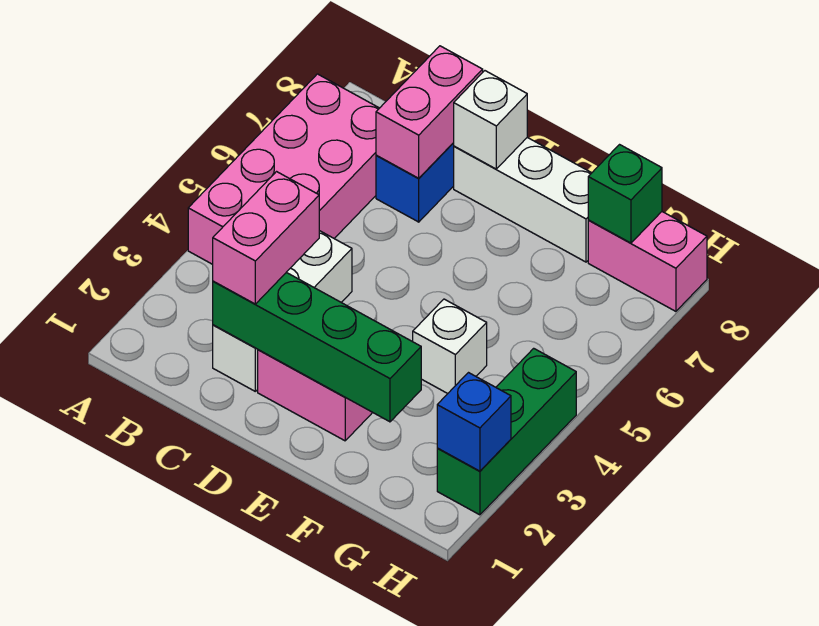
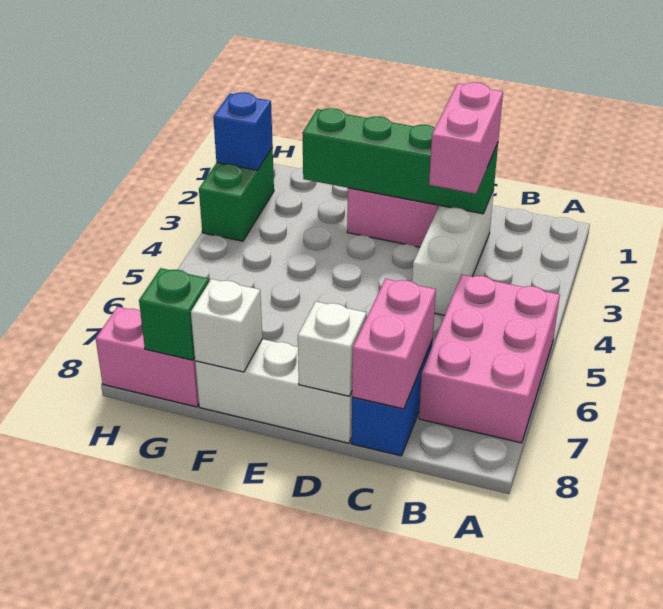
pink brick A4:B7 level 1 -> pink brick A5:B7 level 1
white brick F4 level 1 -> white brick F8 level 2
green brick H2:H4 level 1 -> green brick H2:H3 level 1

